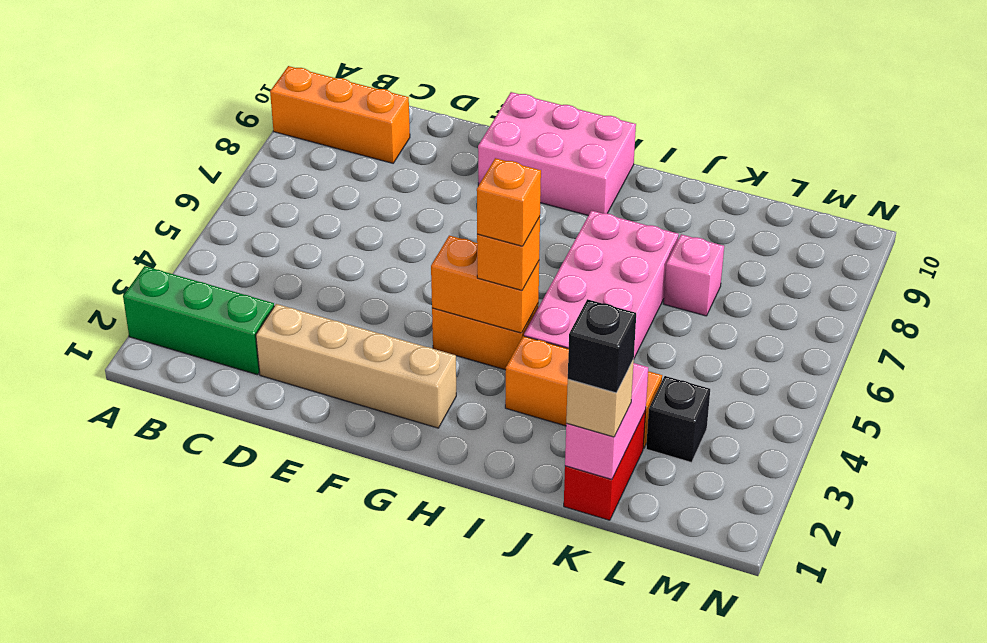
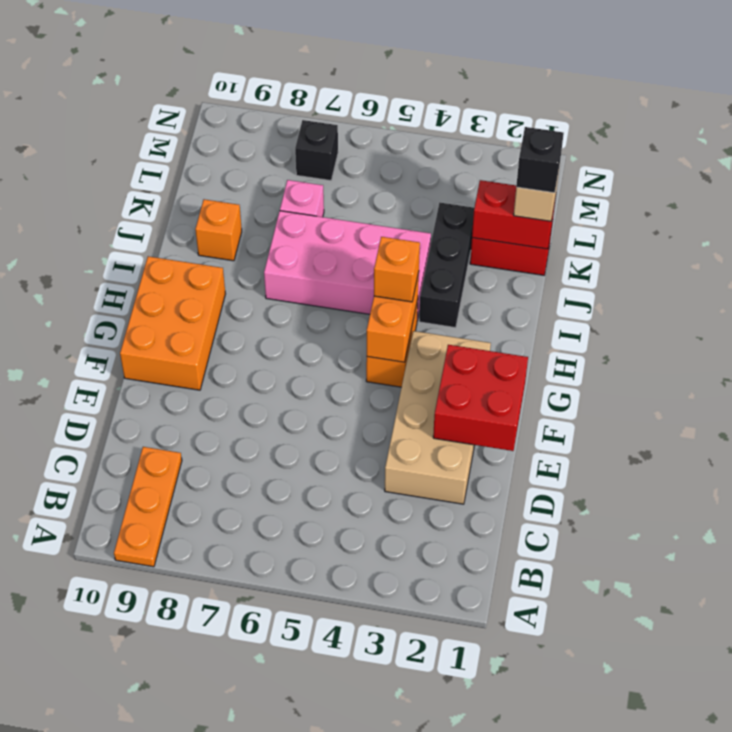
green brick A2:C2 level 1 -> none
orange brick A9:C9 level 1 -> orange plate A9:C9 level 1
tan brick D2:G2 level 1 -> tan brick D2:G3 level 1
none -> red brick E1:F2 level 2
pink brick F9:H10 level 1 -> orange brick F9:H10 level 1
orange brick H4 level 4 -> orange brick J9 level 1
orange brick I3:K3 level 1 -> black brick I3:K3 level 1
pink brick K1:K2 level 2 -> red brick K1:K2 level 2
black brick L3 level 1 -> black brick M7 level 1

